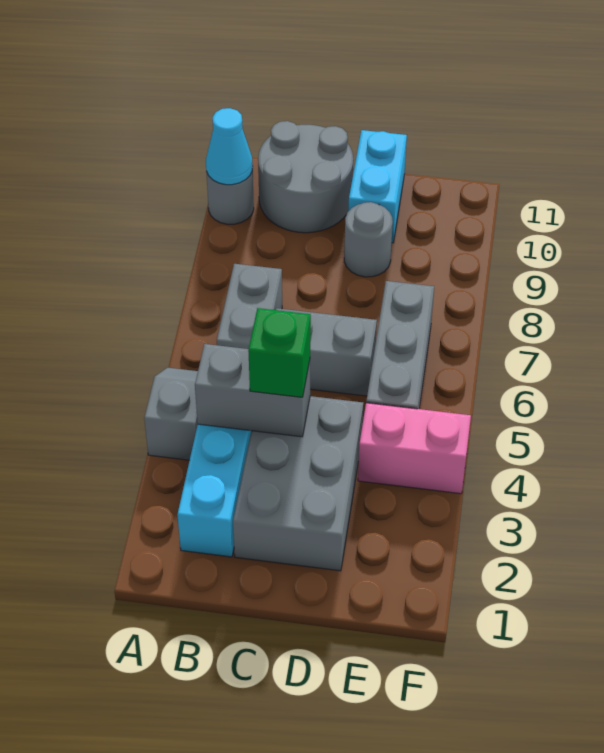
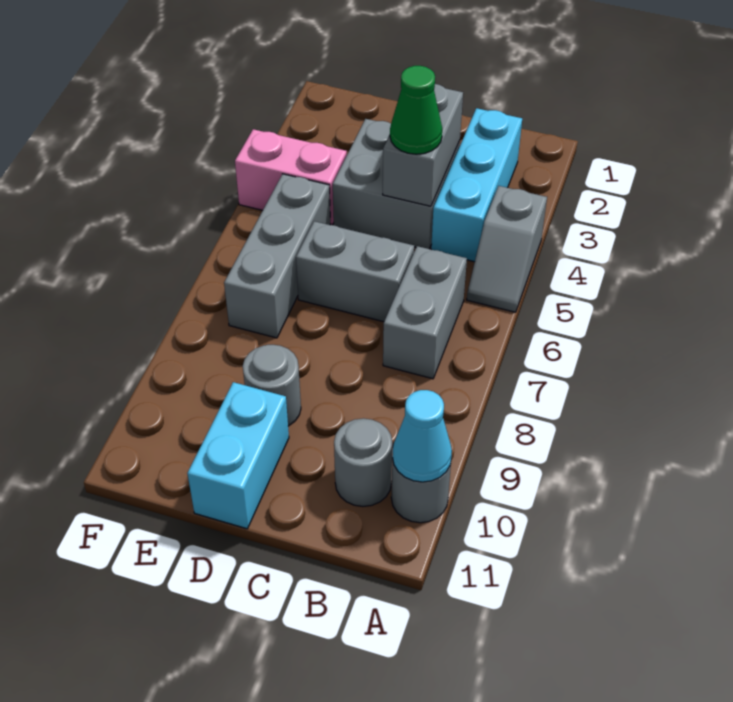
grey brick B4:C4 level 2 -> grey brick C3:C4 level 2
grey round brick B10:C11 level 1 -> grey round brick B10 level 1
grey brick C2:D4 level 1 -> grey brick C3:D4 level 1
green brick C4 level 3 -> green cone C4 level 3

